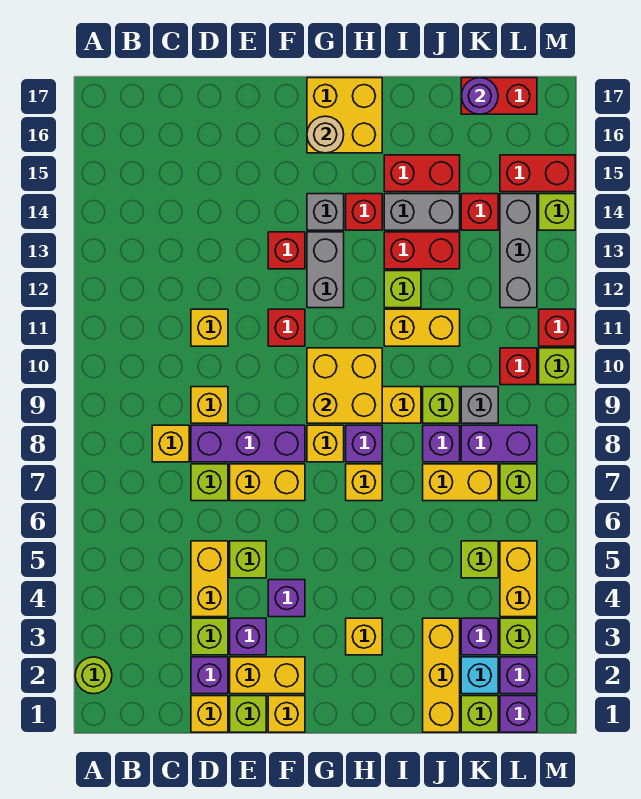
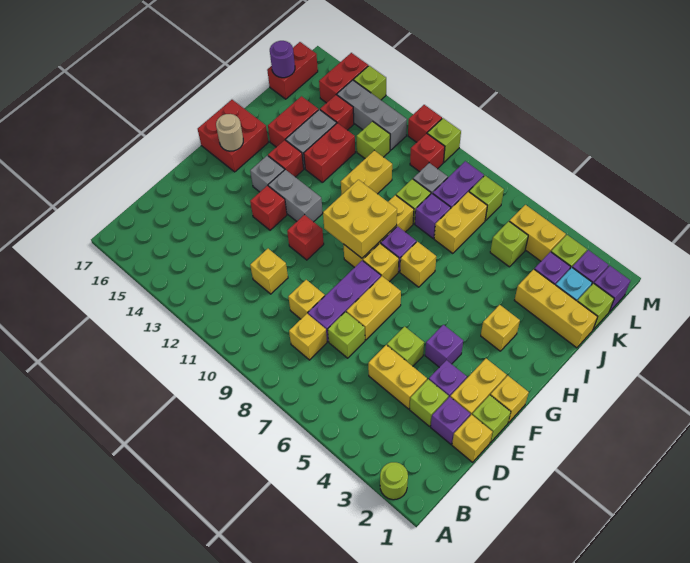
yellow brick G16:H17 level 1 -> red brick G16:H17 level 1
lime brick I12 level 1 -> lime brick K12 level 1

